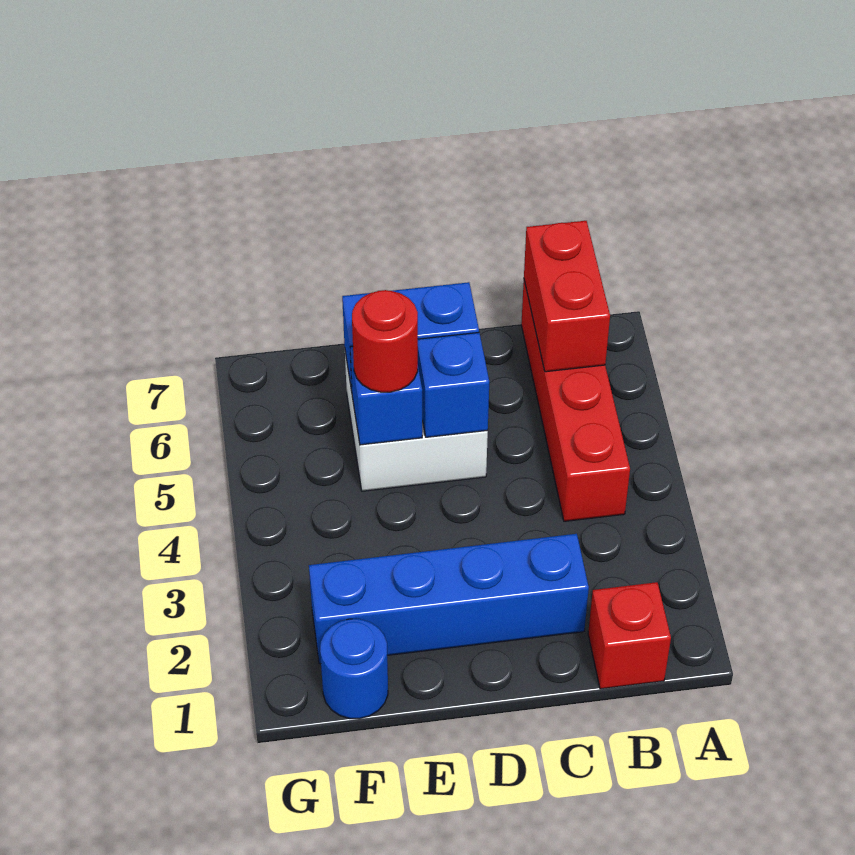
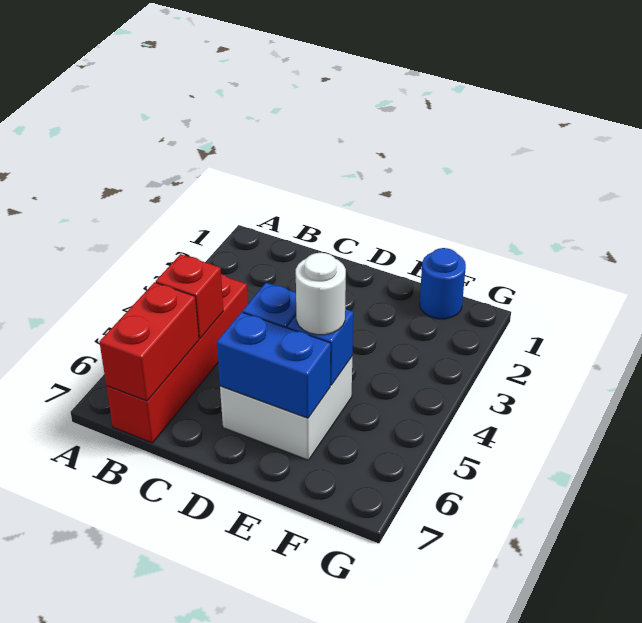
red brick B1 level 1 -> red brick B5 level 2
blue brick C2:F2 level 1 -> none
red round brick E5 level 3 -> white round brick E5 level 3

